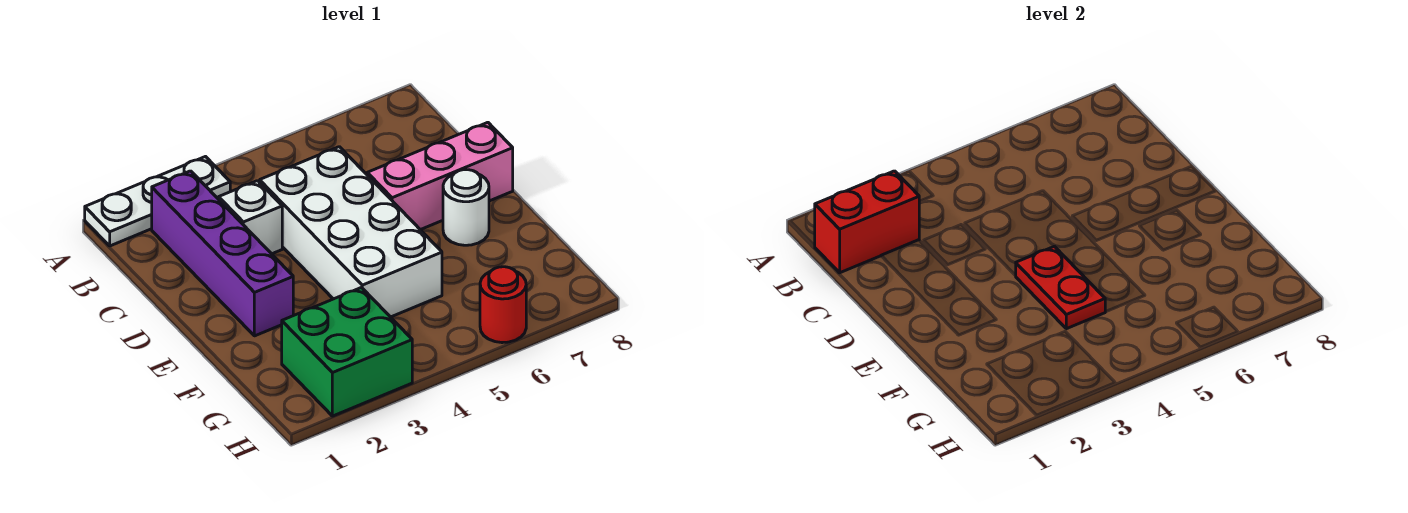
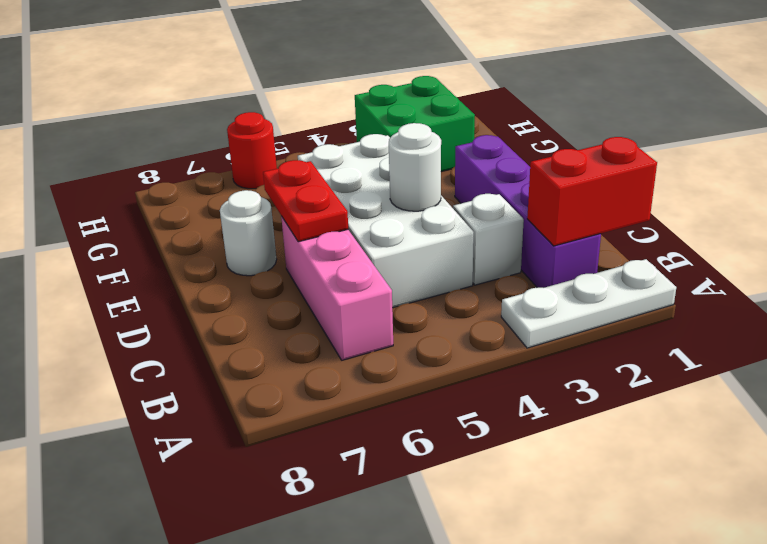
none -> white round brick D4 level 2
pink brick D6:D8 level 1 -> pink brick B6:D6 level 1
red plate E4:F4 level 2 -> red plate D6:E6 level 2

